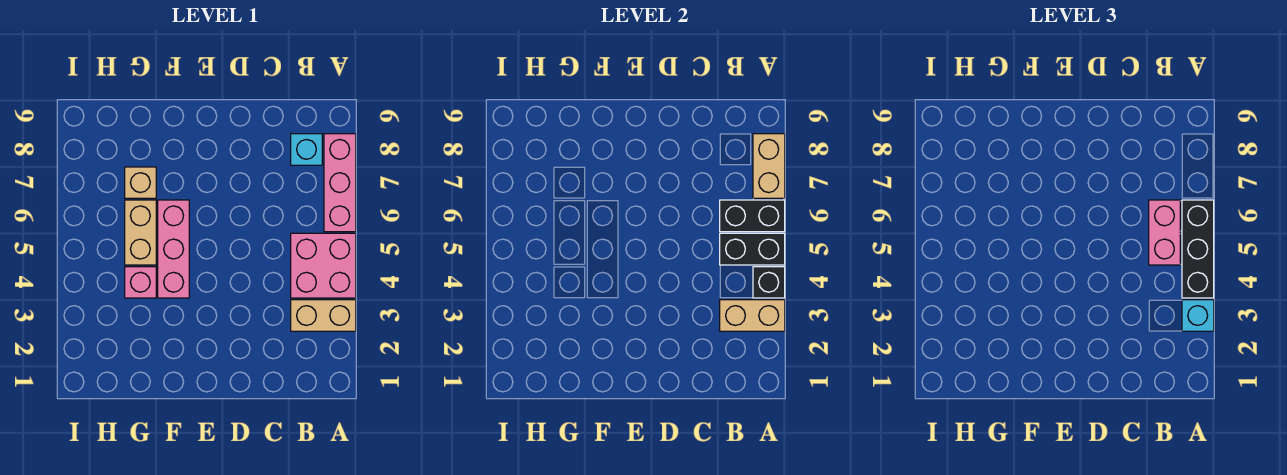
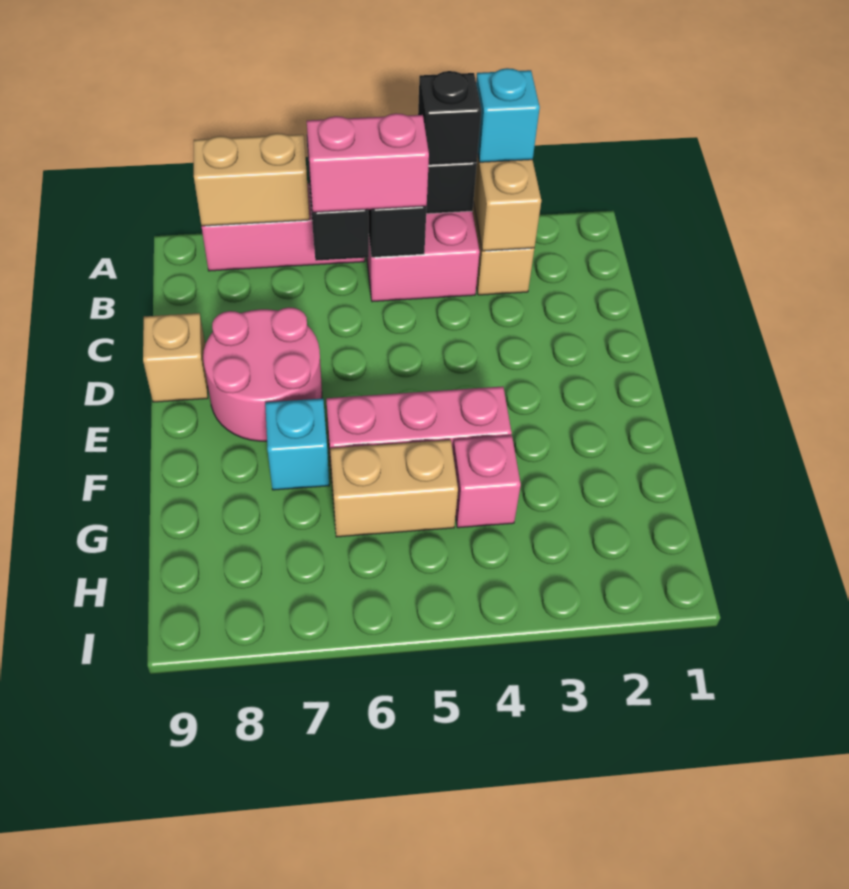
black brick A4:A6 level 3 -> black brick A4 level 3
cyan brick B8 level 1 -> cyan brick F7 level 1
none -> pink round brick D7:E8 level 1
tan brick G7 level 1 -> tan brick D9 level 1

